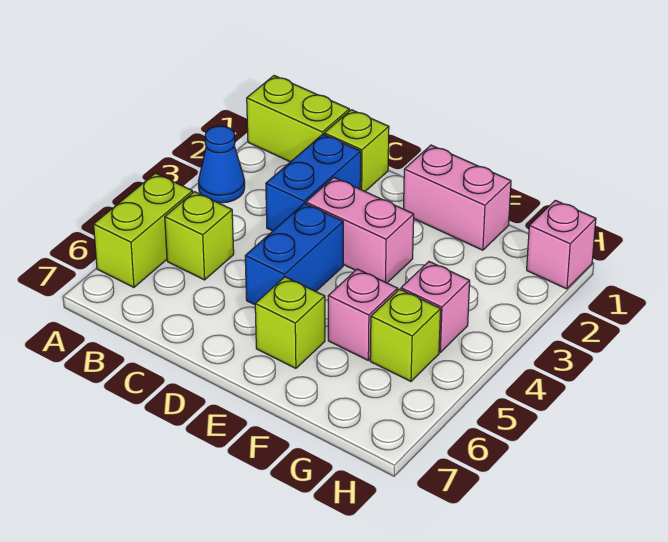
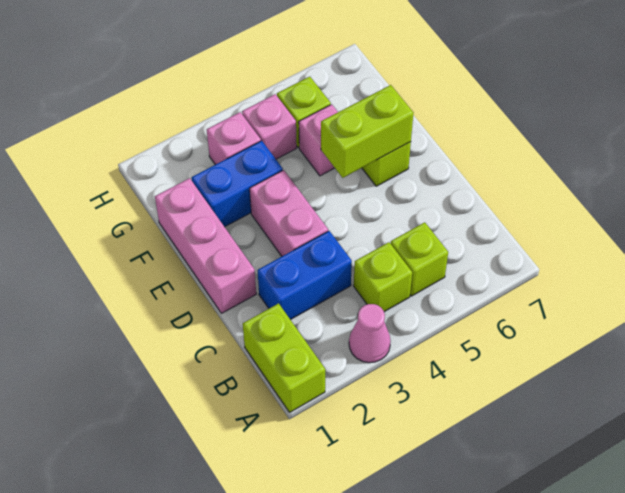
blue cone A3 level 1 -> pink cone A3 level 1
lime brick A5:A6 level 1 -> lime brick E5:E6 level 2
lime brick C1 level 1 -> lime brick B4 level 1
blue brick D4:D5 level 1 -> blue brick F2:F3 level 1
pink brick E1:F1 level 1 -> pink brick D1:F1 level 1
pink brick H1 level 1 -> pink brick G3 level 1

